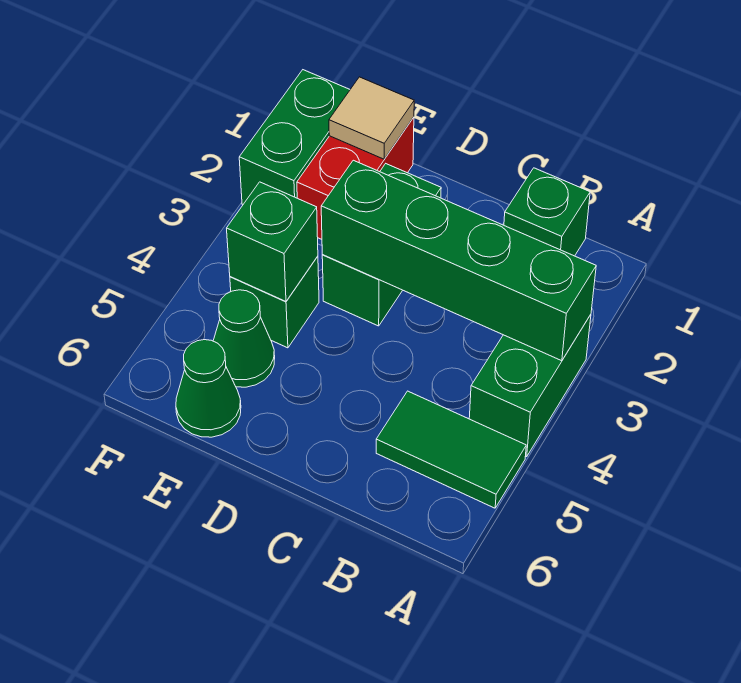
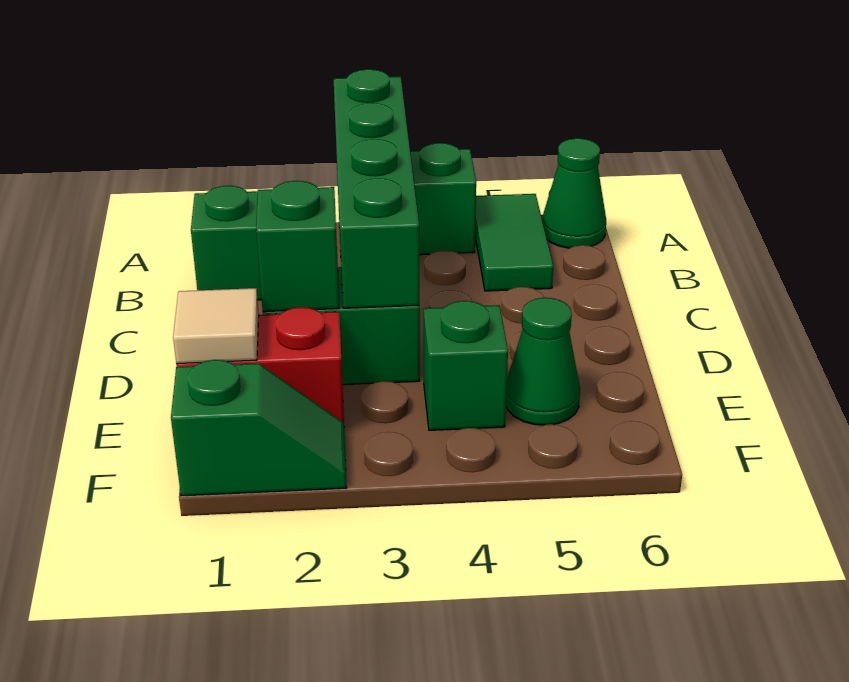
green brick E4 level 2 -> green brick D2 level 2
green cone E6 level 1 -> green cone A6 level 1
green brick F1:F2 level 1 -> green slope F1:F2 level 1 top 1

